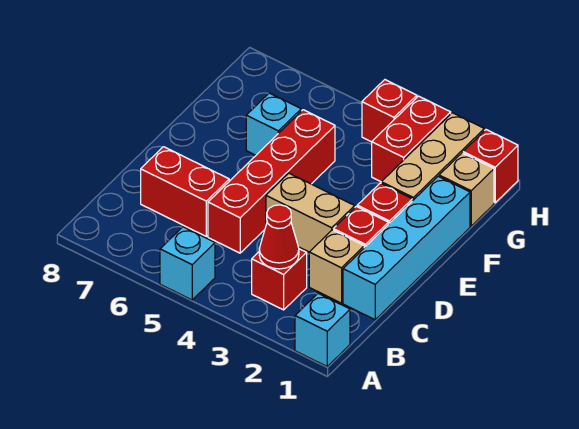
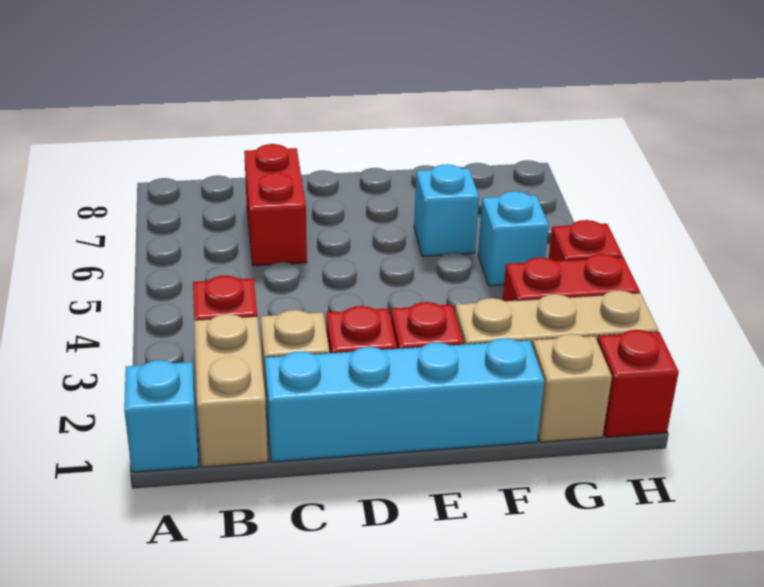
cyan brick A5 level 1 -> cyan brick G5 level 1
red cone B3 level 2 -> none
red brick C5:F5 level 1 -> none
tan brick D3:D4 level 1 -> tan brick B1:B2 level 1

